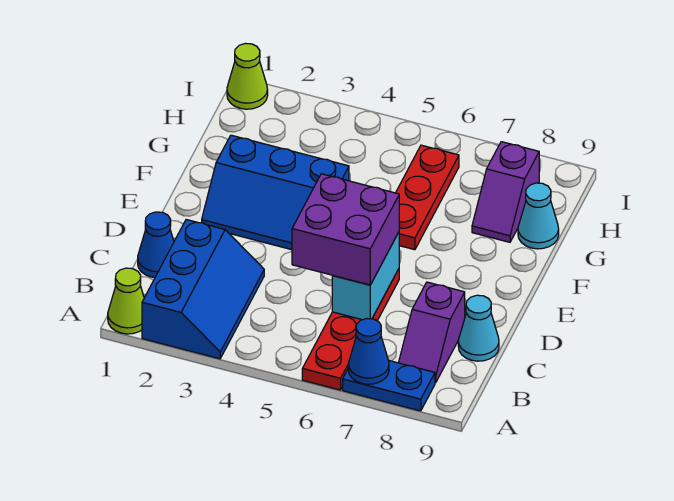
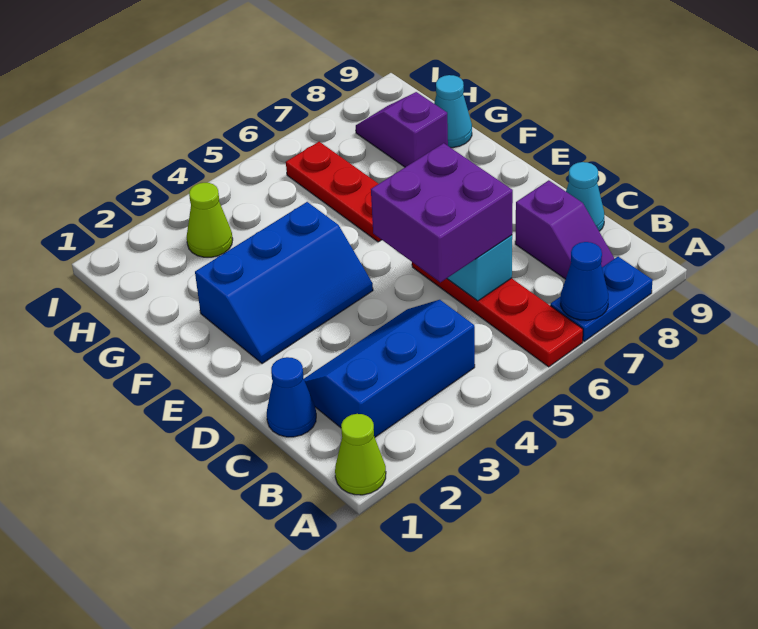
blue slope A2:C3 level 1 top 2 -> blue slope B2:C4 level 1 top B
purple slope G8:H8 level 1 top H -> purple slope G8:H8 level 1 top G
lime cone I1 level 1 -> lime cone H3 level 1

